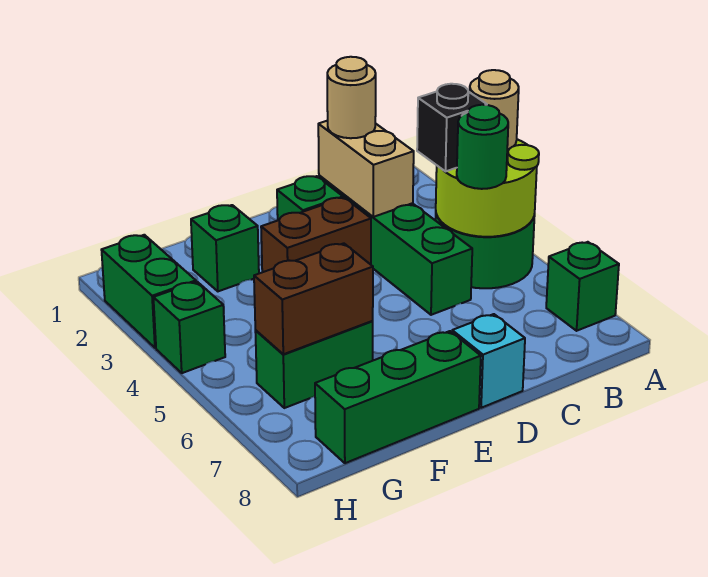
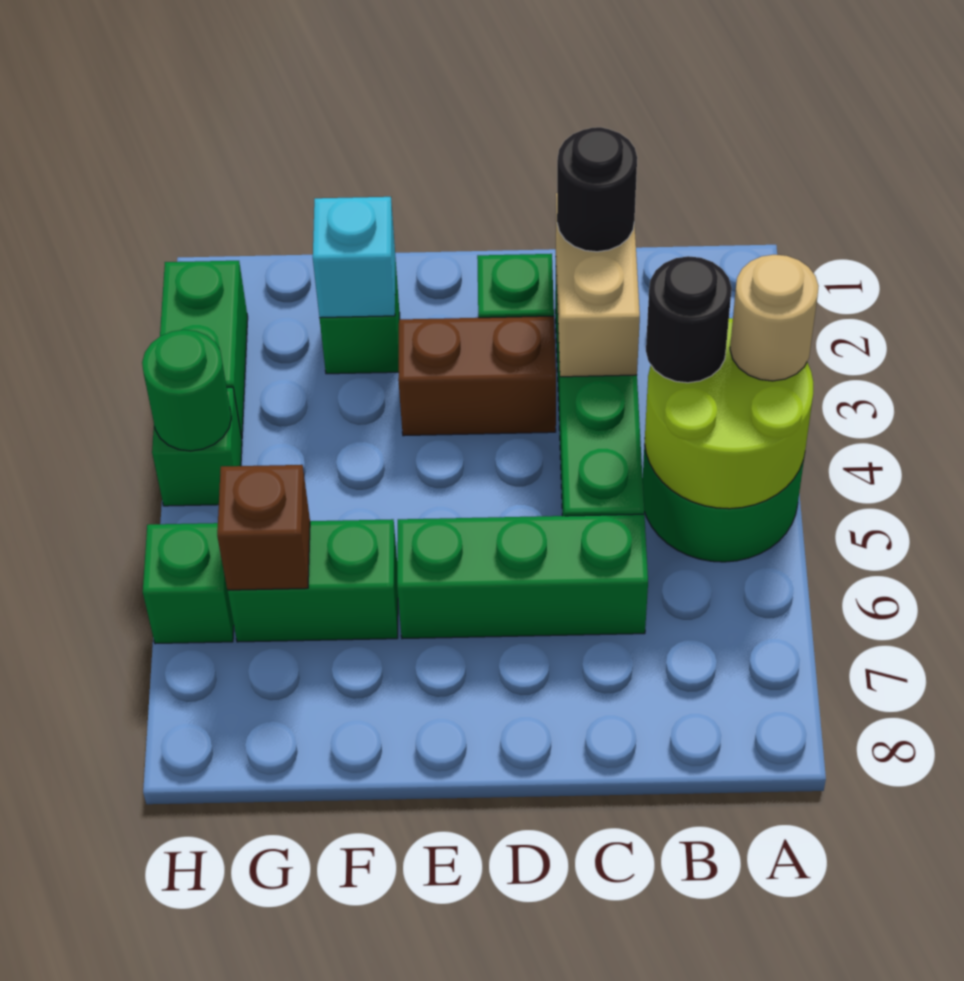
green brick A7 level 1 -> green brick H6 level 1
black brick B4 level 3 -> black round brick B4 level 3
green round brick B5 level 3 -> green round brick H4 level 2
tan round brick C2 level 3 -> black round brick C2 level 3
cyan brick D8 level 1 -> cyan brick F2 level 2
green brick E8:G8 level 1 -> green brick C6:E6 level 1
brown brick F6:G6 level 2 -> brown brick G6 level 2

